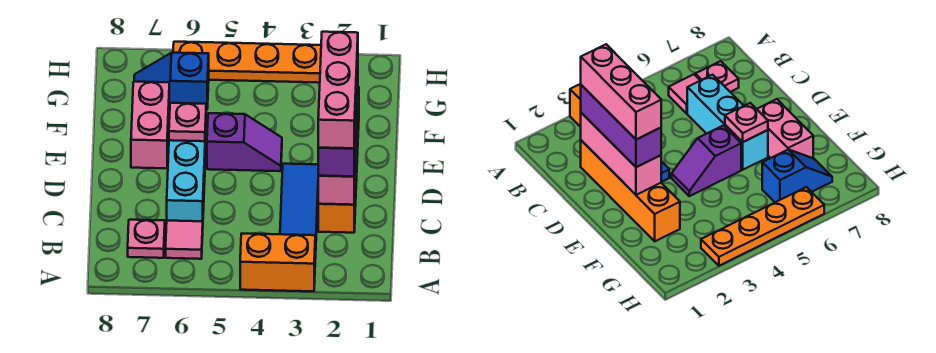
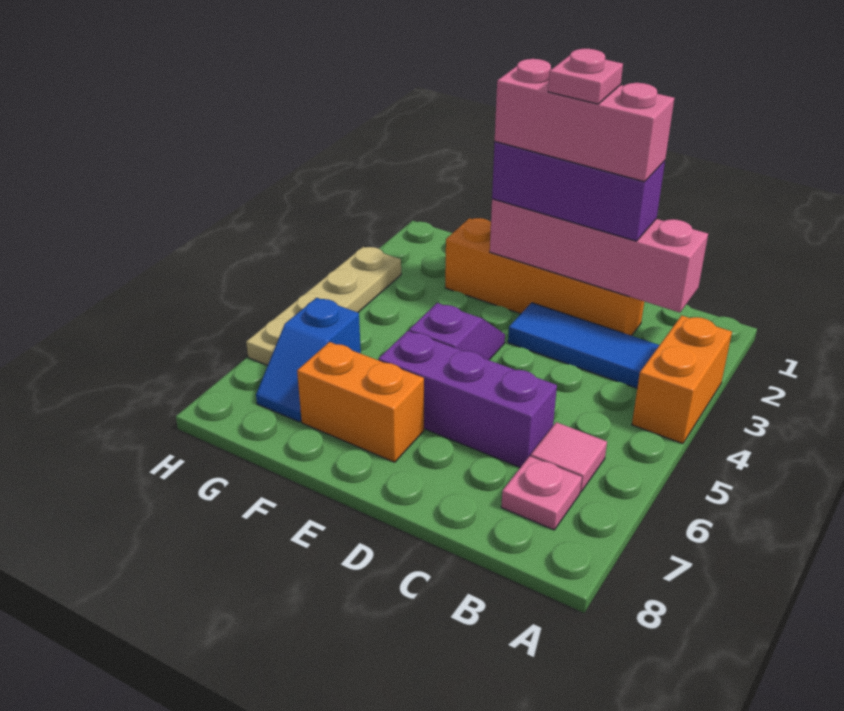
pink brick C2:E2 level 2 -> pink brick B2:E2 level 2
cyan brick C6:E6 level 1 -> purple brick C6:E6 level 1
pink plate E6 level 2 -> pink plate D2 level 5
pink brick E7:F7 level 1 -> orange brick E7:F7 level 1
orange plate H3:H6 level 1 -> tan plate H3:H6 level 1

